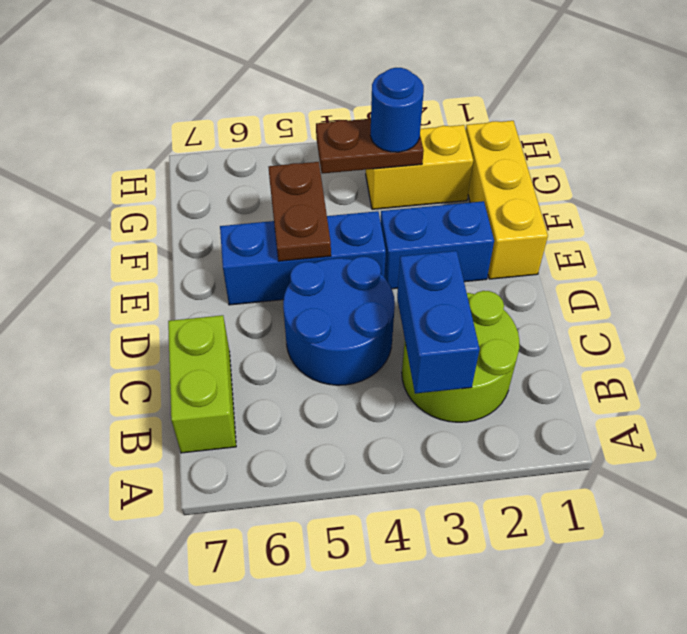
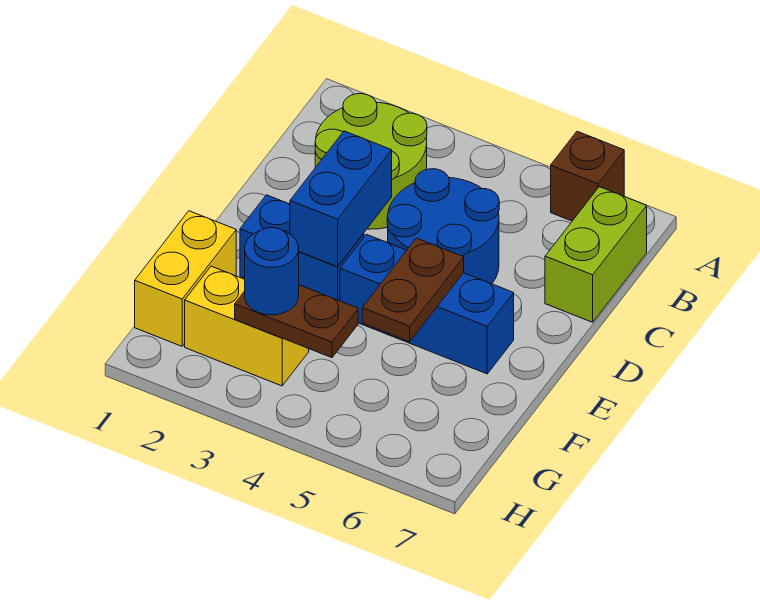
none -> brown brick A6 level 1
blue brick B3:C3 level 2 -> blue brick D3:E3 level 2
yellow brick E1:G1 level 1 -> yellow brick F1:G1 level 1

